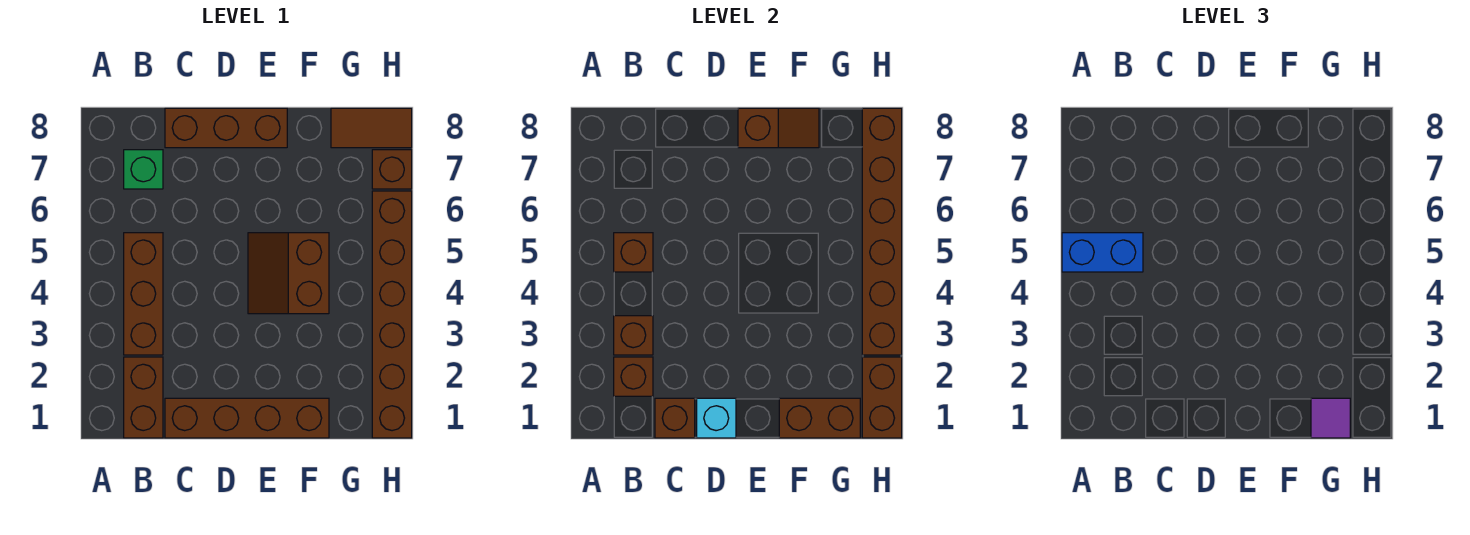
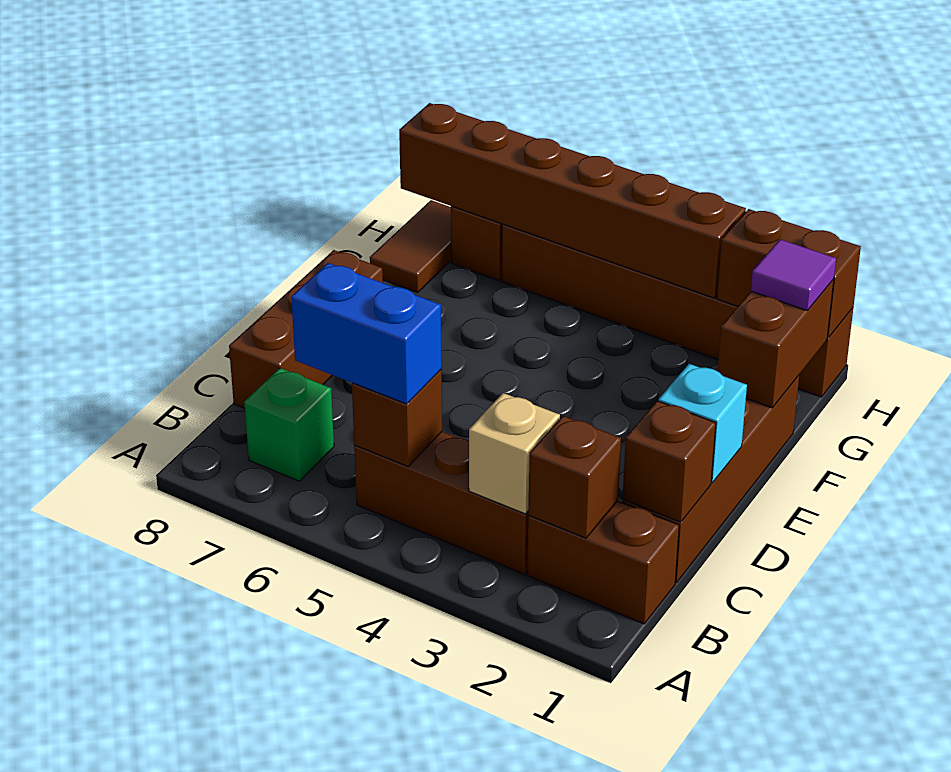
blue brick A5:B5 level 3 -> blue brick B5:B6 level 3
brown brick B3 level 2 -> tan brick B3 level 2
brown slope E4:F5 level 1 top F -> none
brown slope E8:F8 level 2 top E -> none

